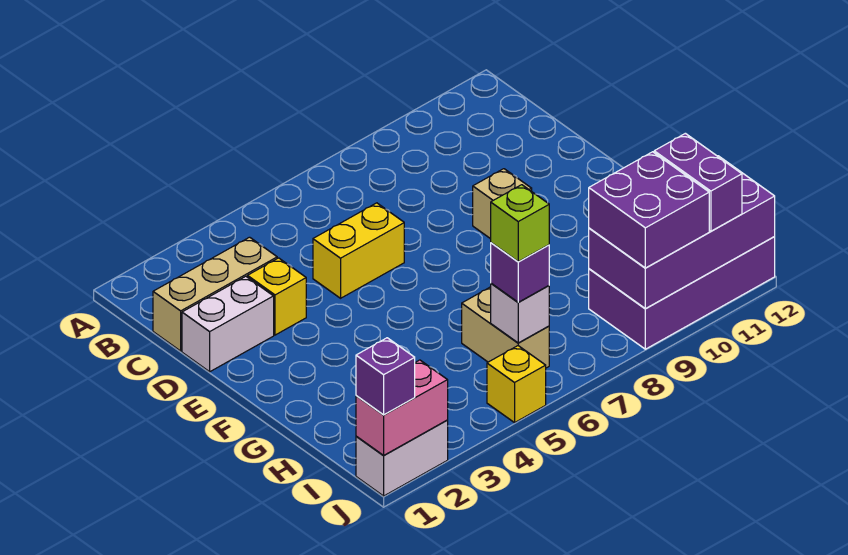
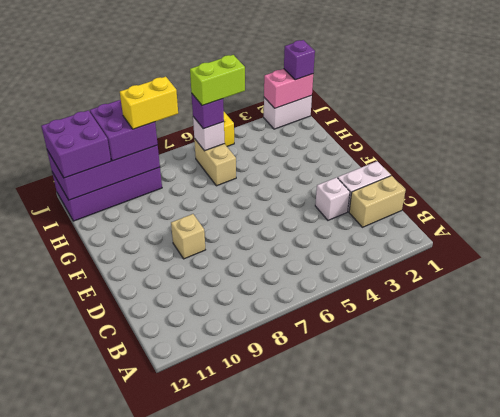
tan brick C1:C3 level 1 -> tan brick C1:C2 level 1
yellow brick D3 level 1 -> white brick D3 level 1
yellow brick D5:D6 level 1 -> yellow brick I8:I9 level 4
lime brick I6 level 4 -> lime brick I5:I6 level 4
purple brick I11:J11 level 3 -> purple brick I11:J12 level 3

